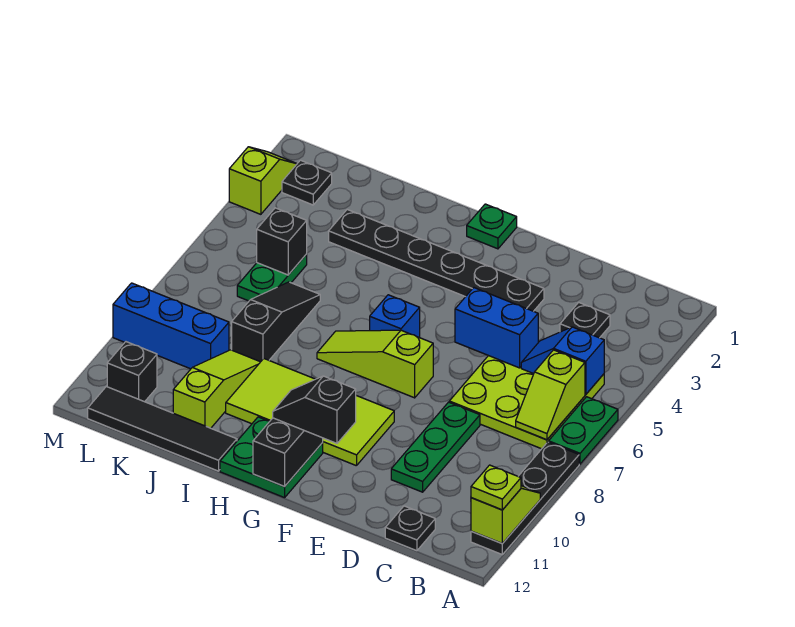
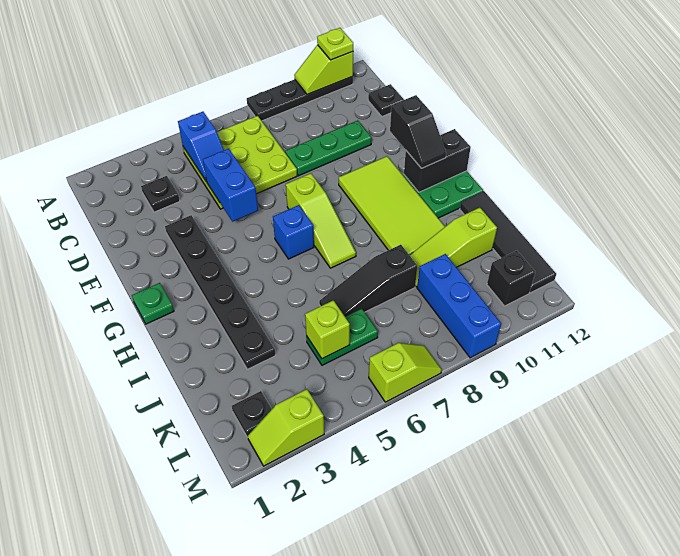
green plate A6:A7 level 1 -> none
lime slope B6:B7 level 2 top 6 -> lime slope M6:M7 level 1 top 6
black brick K5 level 2 -> lime brick K5 level 2

